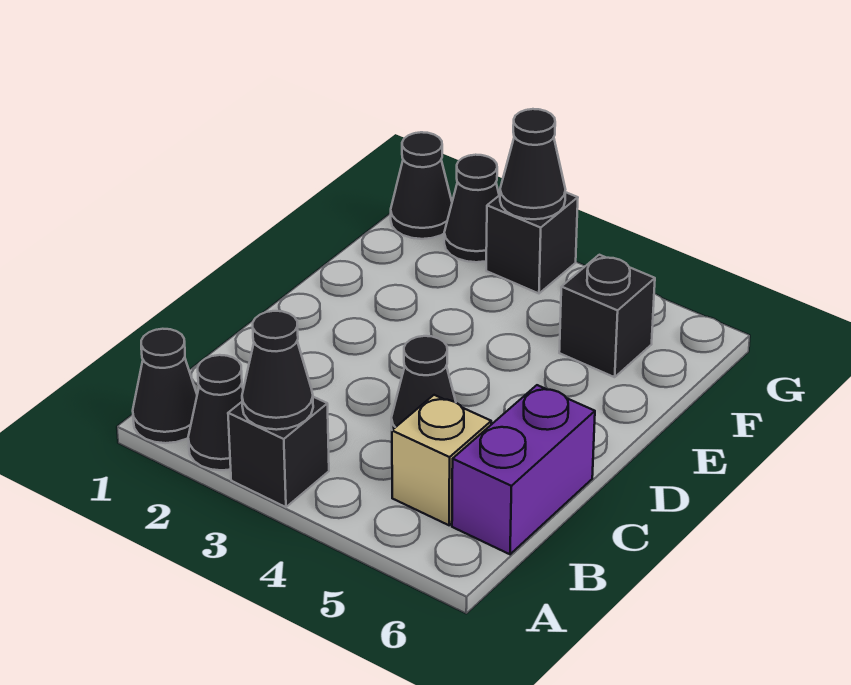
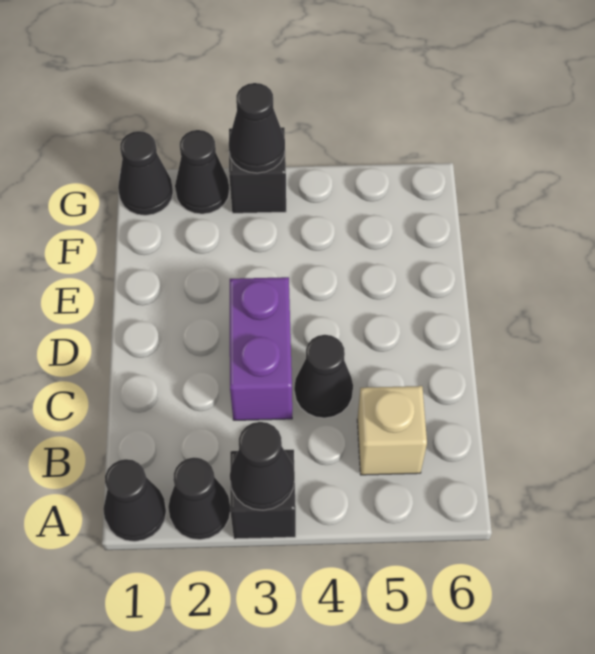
purple brick B6:C6 level 1 -> purple brick C3:D3 level 1
black brick F5 level 1 -> none

